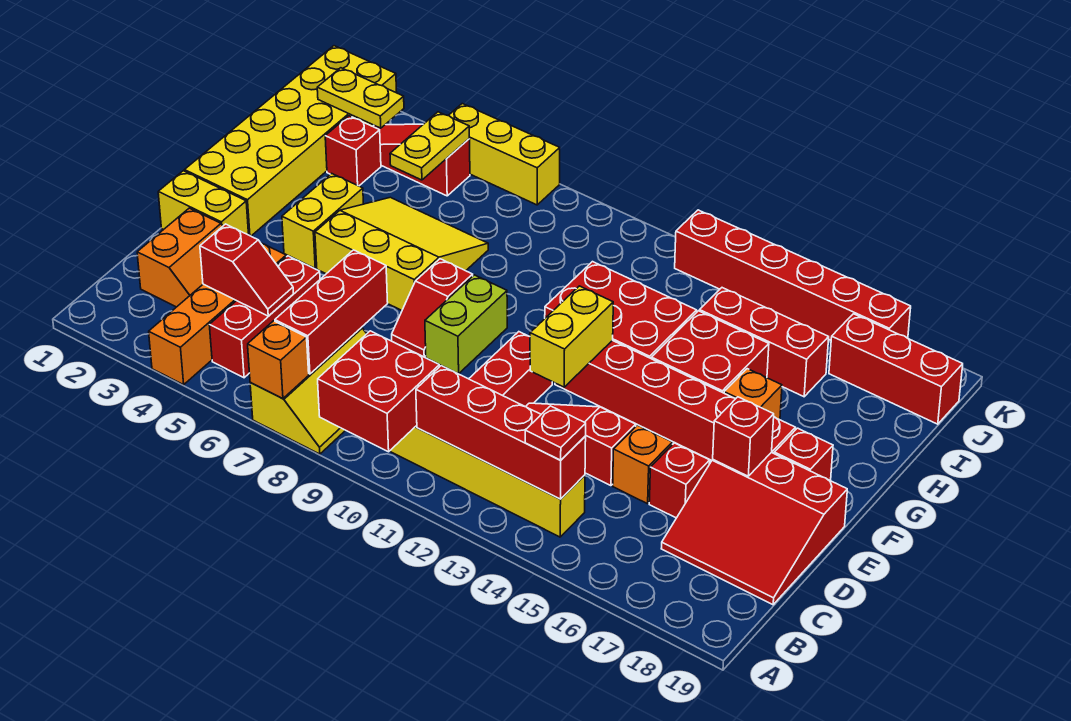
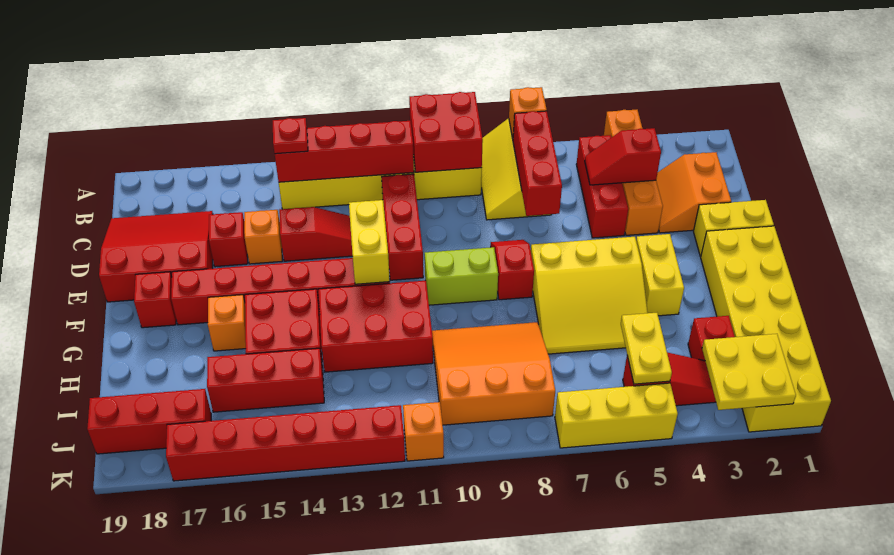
lime brick E9:F9 level 1 -> lime brick F9:F10 level 1
red brick E17 level 2 -> none
none -> orange slope H8:J10 level 1 top J
yellow plate J2:J3 level 2 -> yellow plate J2:K3 level 2
none -> orange brick K11 level 1

